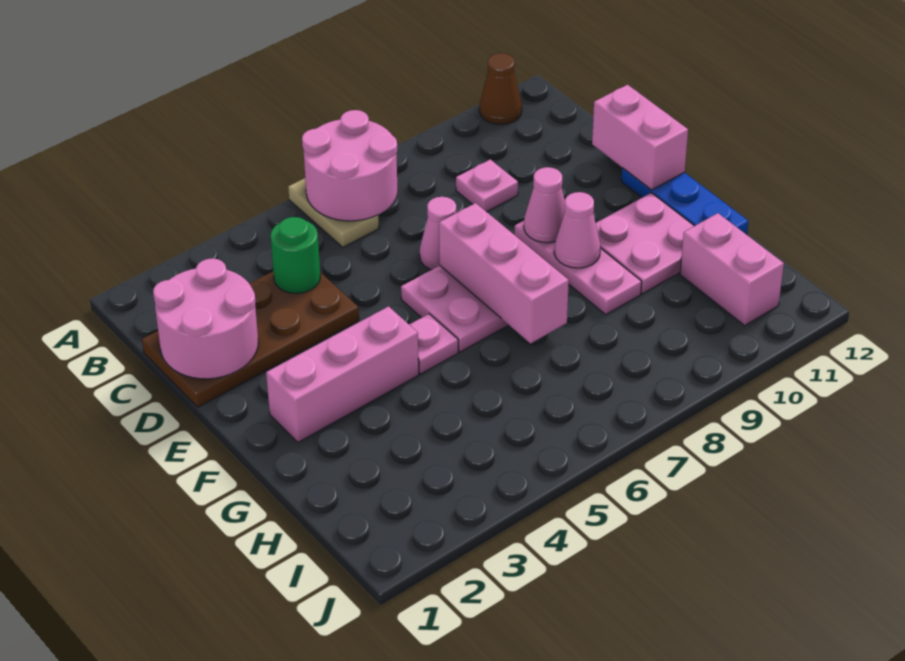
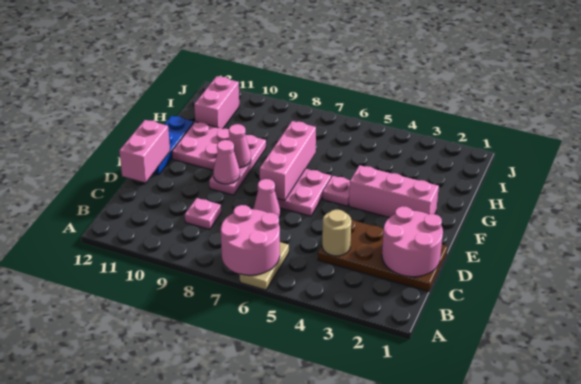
brown cone A11 level 1 -> none
green round brick C4 level 2 -> tan round brick C4 level 2

